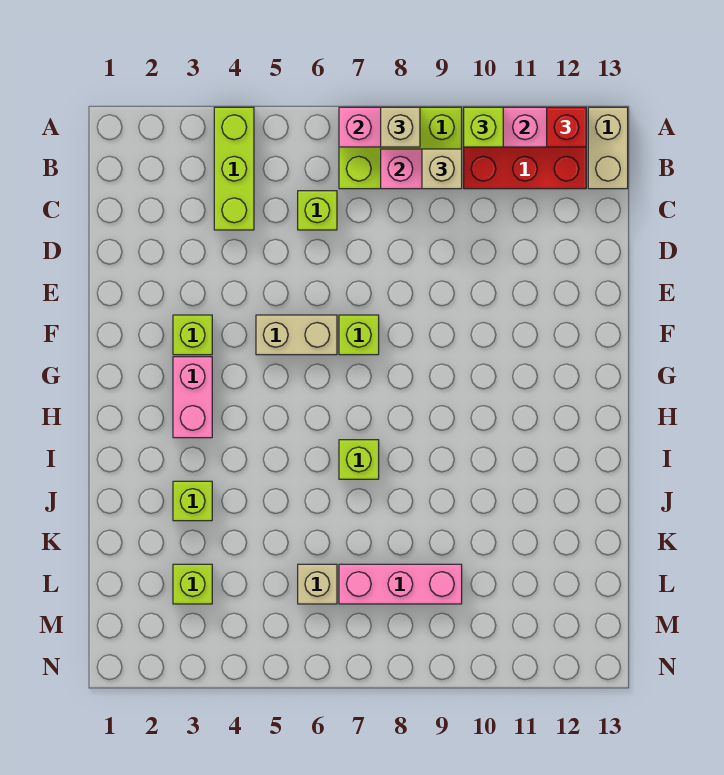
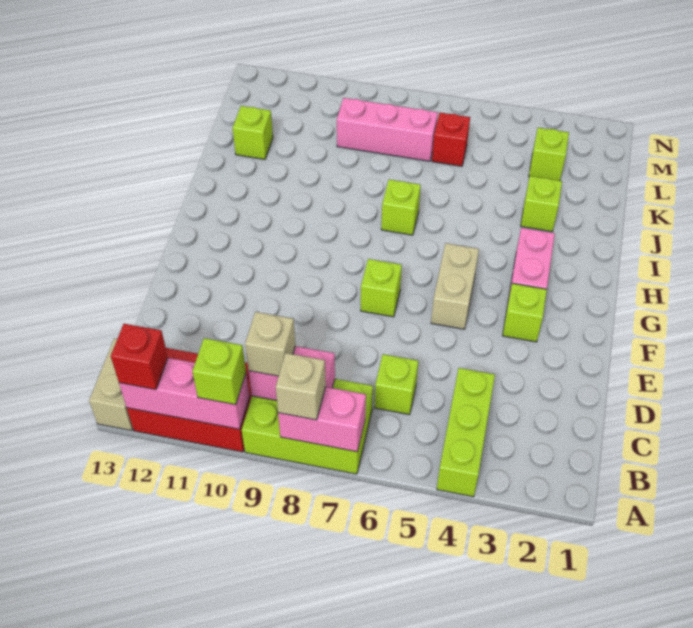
tan brick F5:F6 level 1 -> tan brick F5:G5 level 1
none -> lime brick K12 level 1
tan brick L6 level 1 -> red brick L6 level 1

